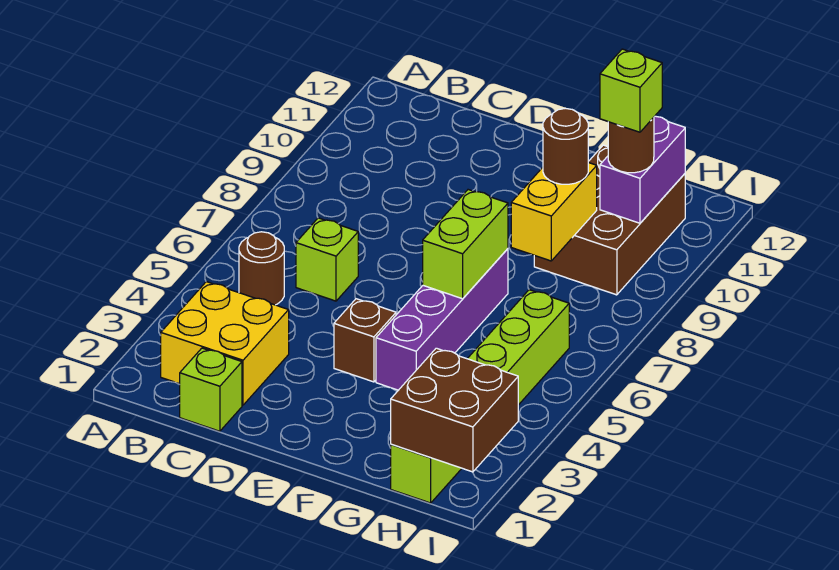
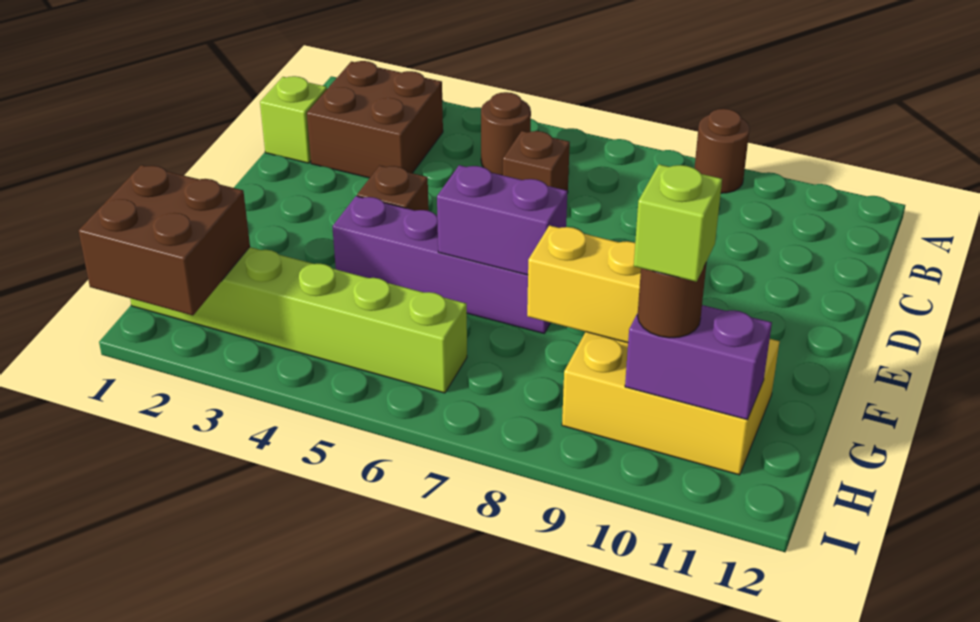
yellow brick B2:C3 level 1 -> brown brick B2:C3 level 1
lime brick C6 level 1 -> brown brick C6 level 1
lime brick F6:F7 level 2 -> purple brick F6:F7 level 2
brown brick G9:H11 level 1 -> yellow brick G9:H11 level 1
brown round brick G9 level 3 -> brown round brick A9 level 1

